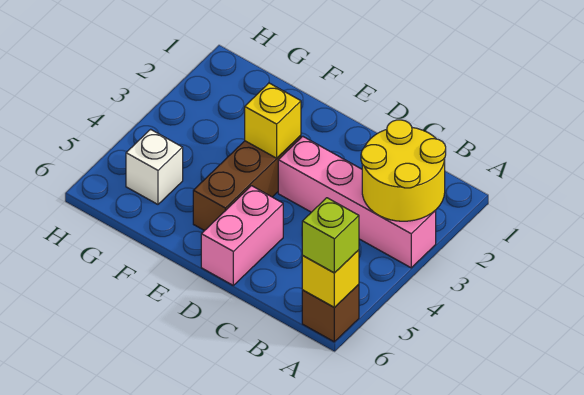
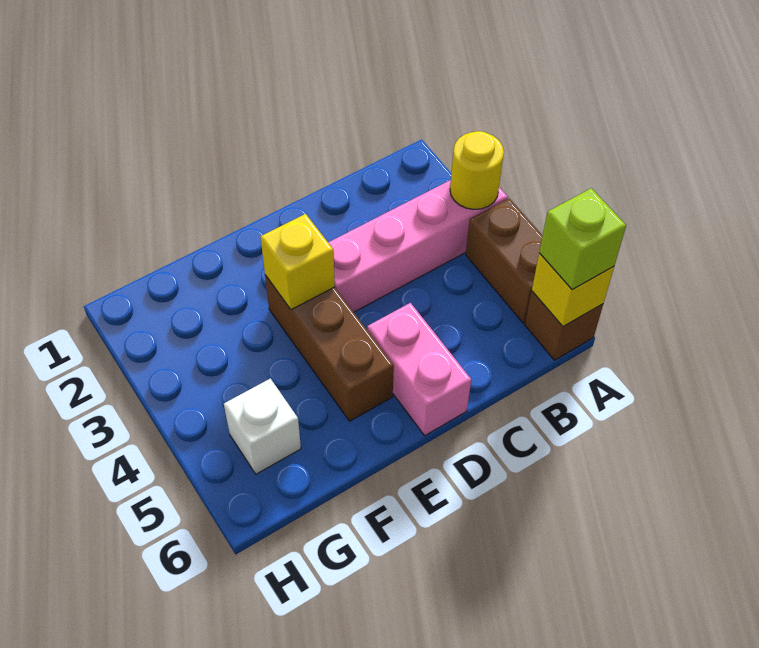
yellow round brick A2:B3 level 2 -> yellow round brick A3 level 2
none -> brown brick A4:A5 level 1

